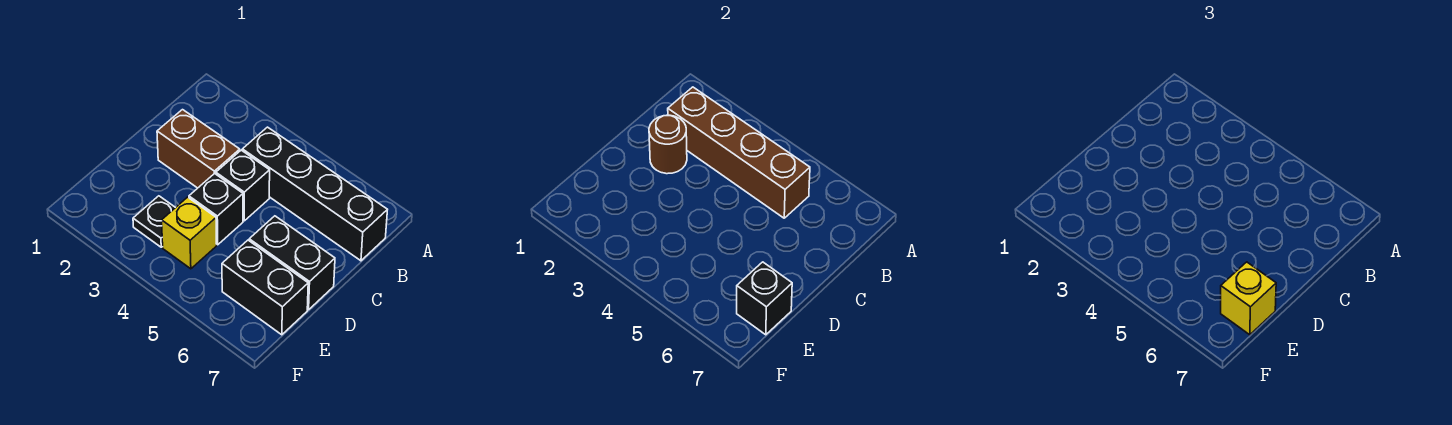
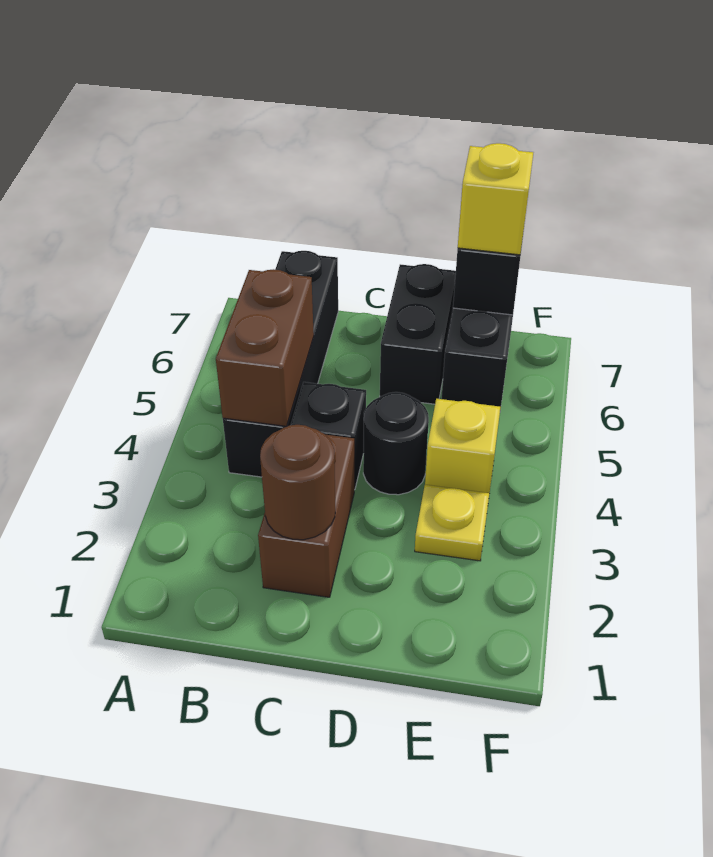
brown brick B2:B5 level 2 -> brown brick B4:B5 level 2
black brick D4 level 1 -> black round brick D4 level 1
black plate E3 level 1 -> yellow plate E3 level 1

